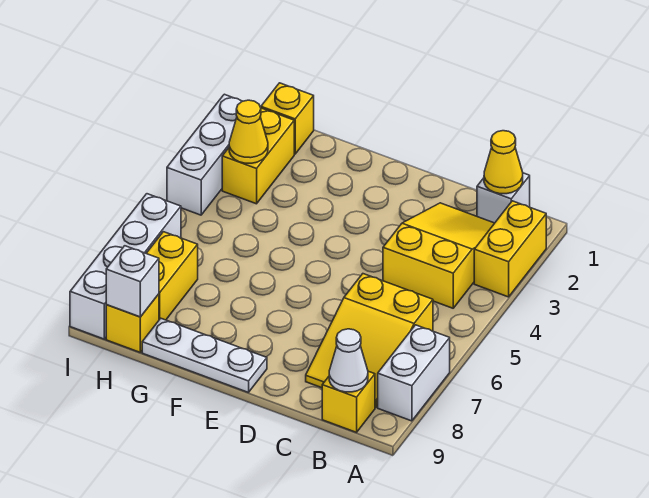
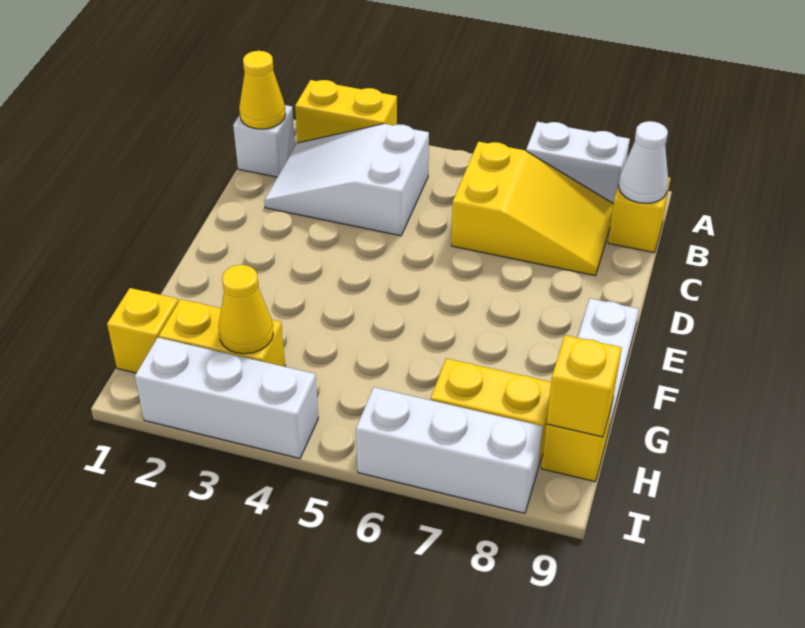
yellow slope B2:C4 level 1 top 4 -> white slope B2:C4 level 1 top 4
white brick H9 level 2 -> yellow brick H9 level 2
white brick I6:I9 level 1 -> white brick I6:I8 level 1

